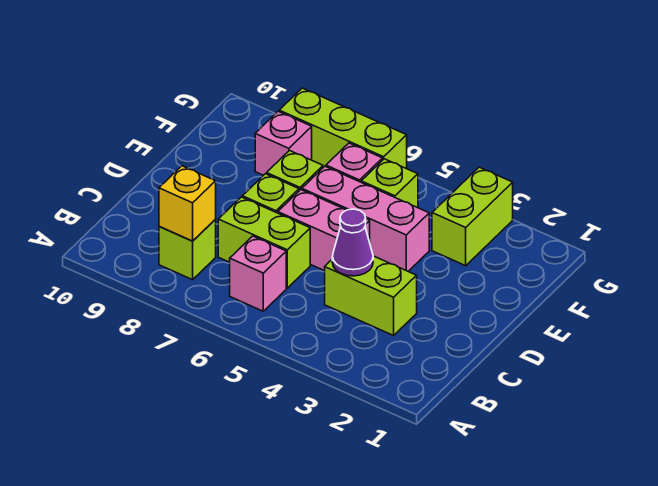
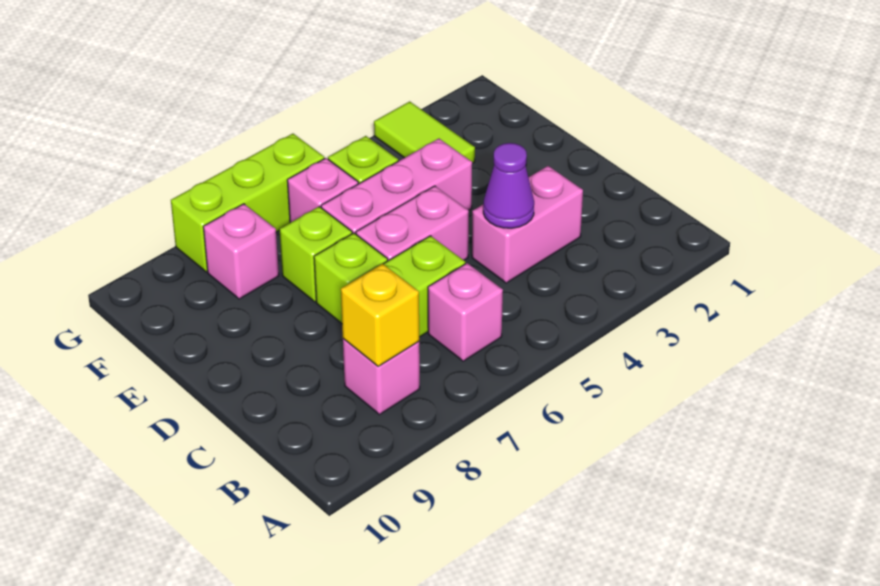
lime brick B8 level 1 -> pink brick B8 level 1
lime brick C3:C4 level 1 -> pink brick C3:C4 level 1
lime brick F3:G3 level 1 -> lime tile F3:G3 level 1

